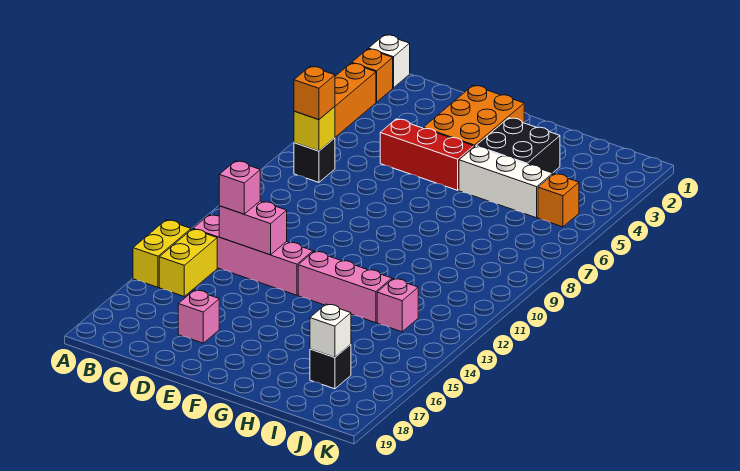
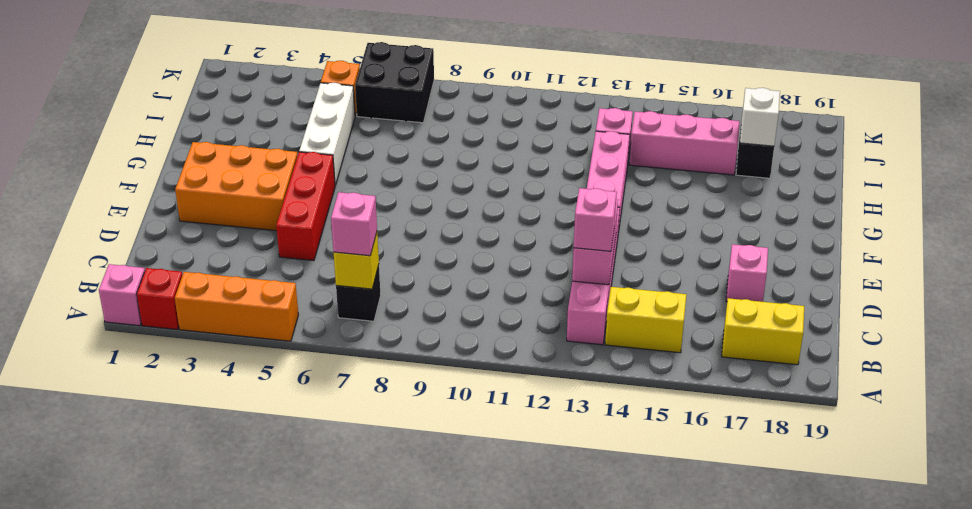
white brick A1 level 1 -> pink brick A1 level 1
orange brick A2 level 1 -> red brick A2 level 1
yellow brick A14:A15 level 1 -> yellow brick B17:B18 level 1
orange brick B7 level 3 -> pink brick B7 level 3
black brick G3:H4 level 1 -> black brick J6:K7 level 1
none -> pink brick I14:I16 level 1

